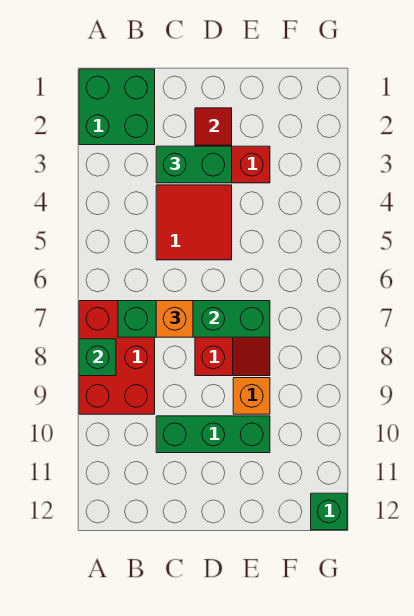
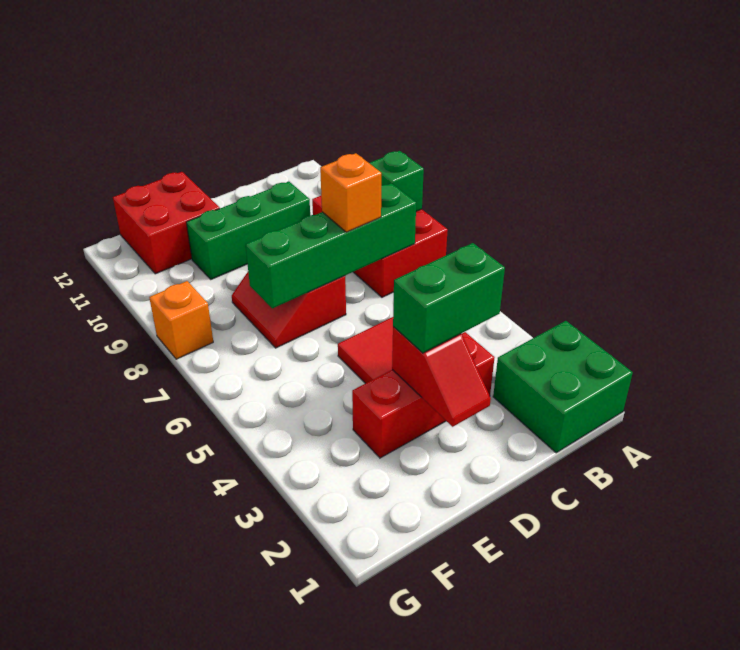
orange brick E9 level 1 -> orange brick G8 level 1
none -> red brick E11:F12 level 1
green brick G12 level 1 -> none

